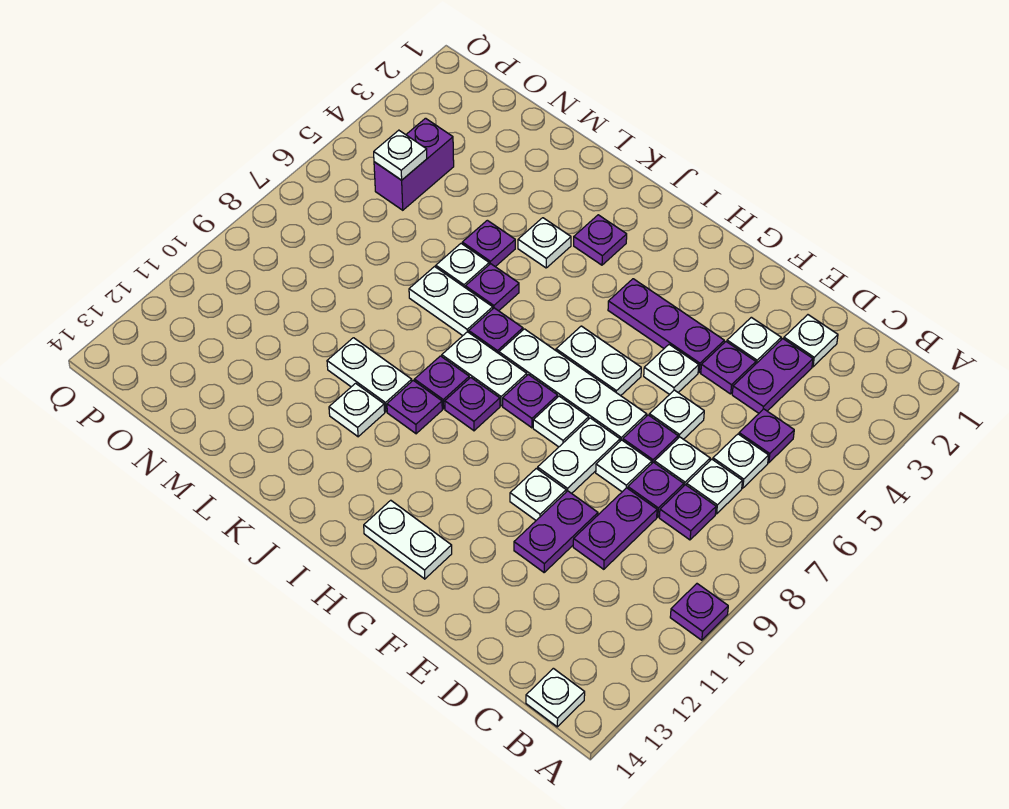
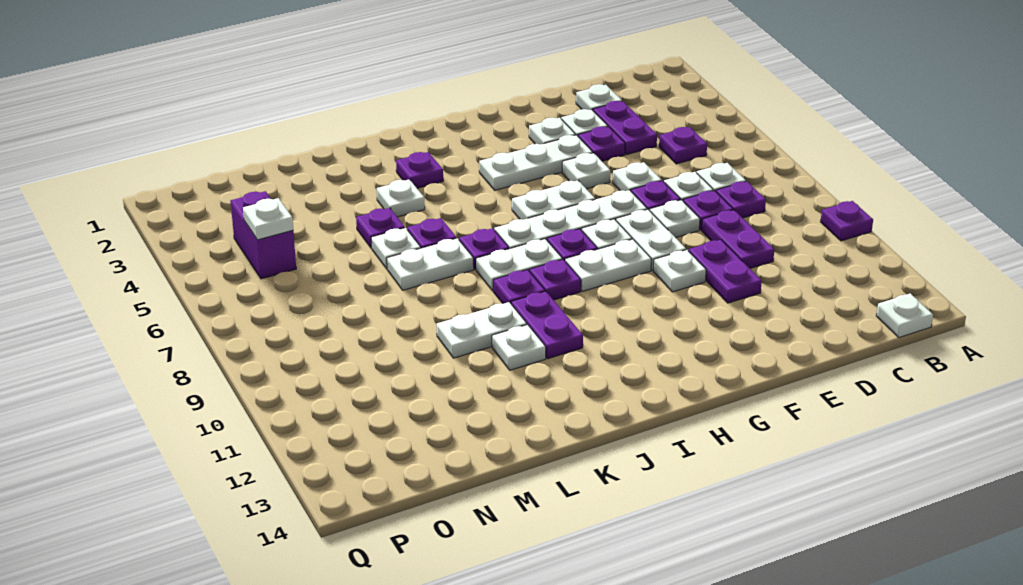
white plate C6 level 1 -> white plate F3 level 1
purple plate F4:H4 level 1 -> white plate F4:H4 level 1
white plate G13:H13 level 1 -> white plate G9:H9 level 1
purple plate J10 level 1 -> purple plate J10:J11 level 1

